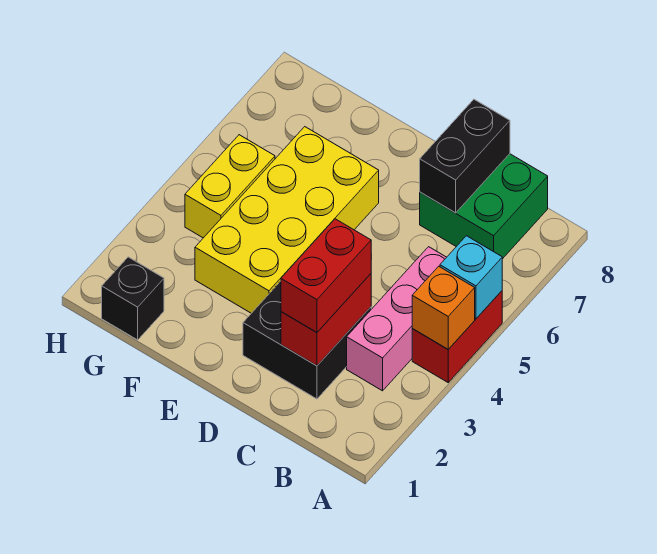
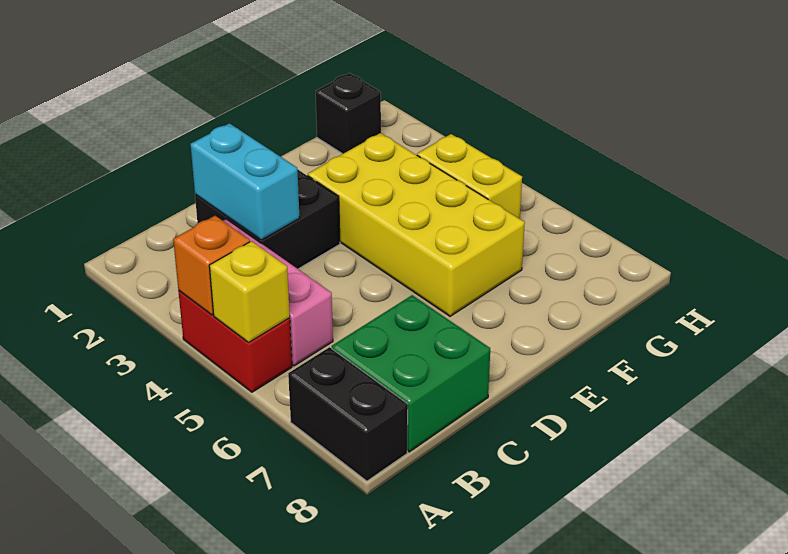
cyan brick A5 level 2 -> yellow brick A5 level 2
red brick C2:C3 level 2 -> cyan brick C2:C3 level 2
red brick C2:C3 level 3 -> none
black brick C7:C8 level 2 -> black brick A7:A8 level 1

